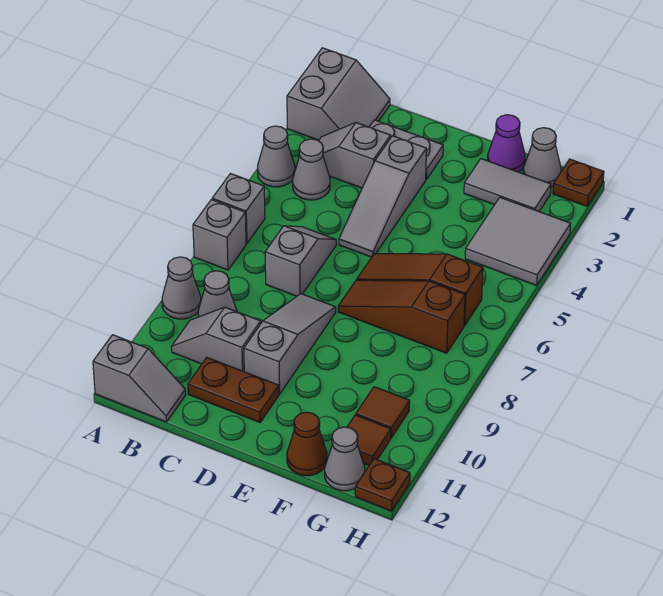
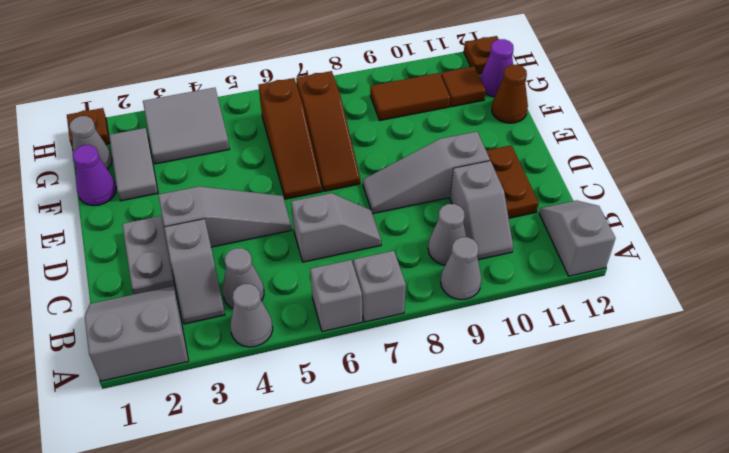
grey slope C6:C7 level 1 top 7 -> grey slope C6:C7 level 1 top 6
brown tile G10 level 1 -> brown tile G9:G10 level 1
grey cone G12 level 1 -> purple cone G12 level 1

